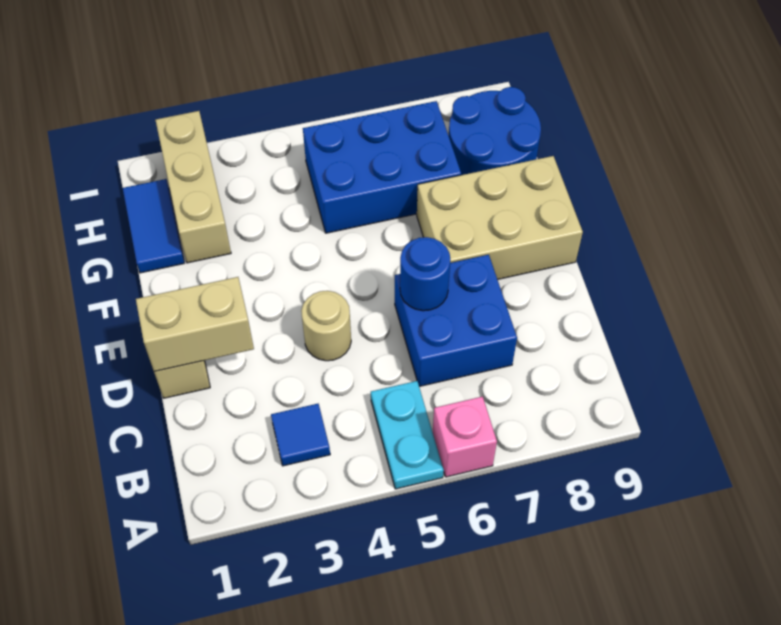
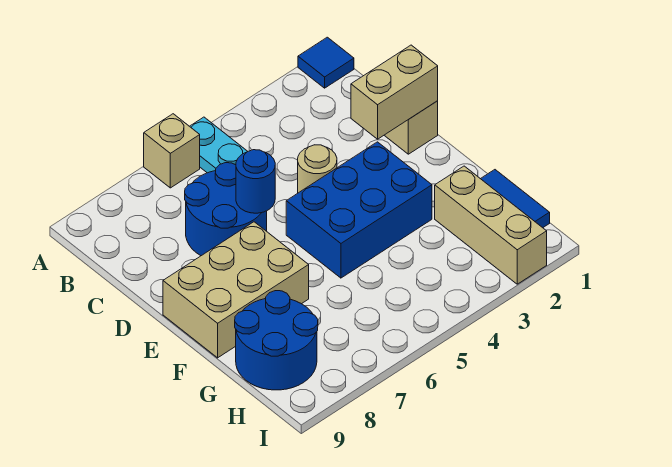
pink brick A6 level 1 -> tan brick A6 level 1
blue tile B3 level 1 -> blue tile A1 level 1
blue brick C6:D7 level 1 -> blue round brick C6:D7 level 1
blue brick G5:H7 level 1 -> blue brick E3:F5 level 1

